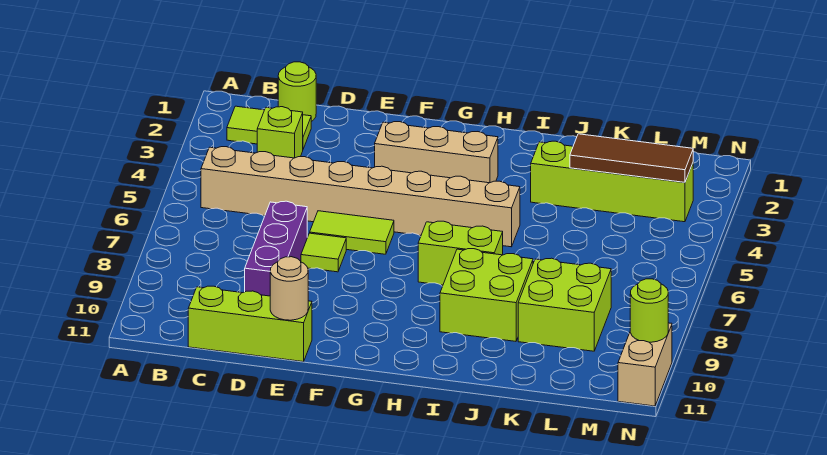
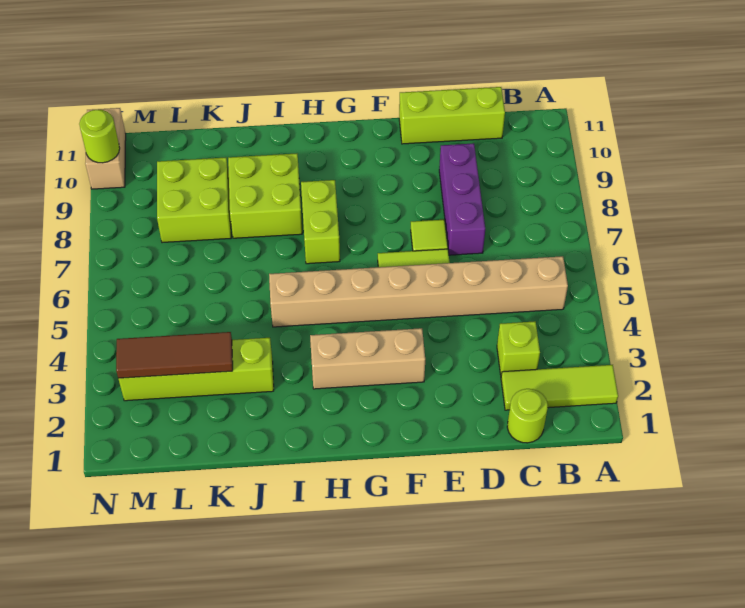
lime tile B2:C2 level 1 -> lime tile A2:C2 level 1
tan round brick E11 level 2 -> none
lime brick H7:I7 level 1 -> lime brick H7:H8 level 1

